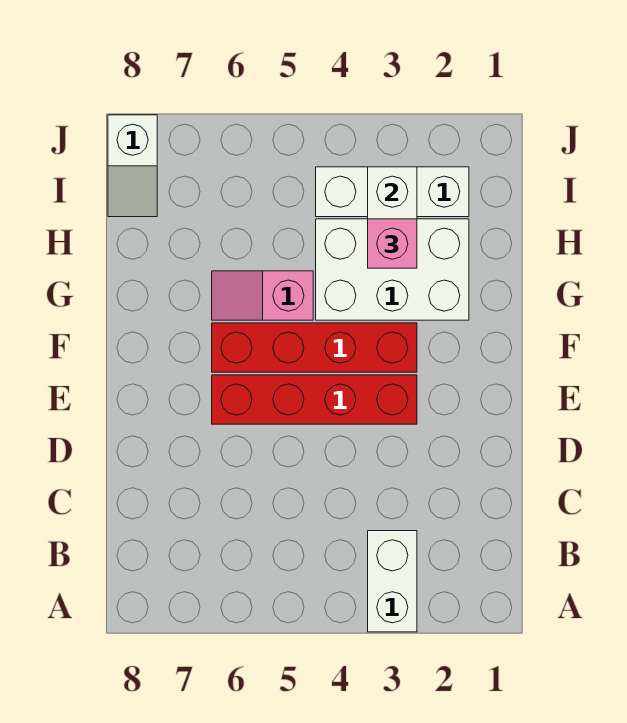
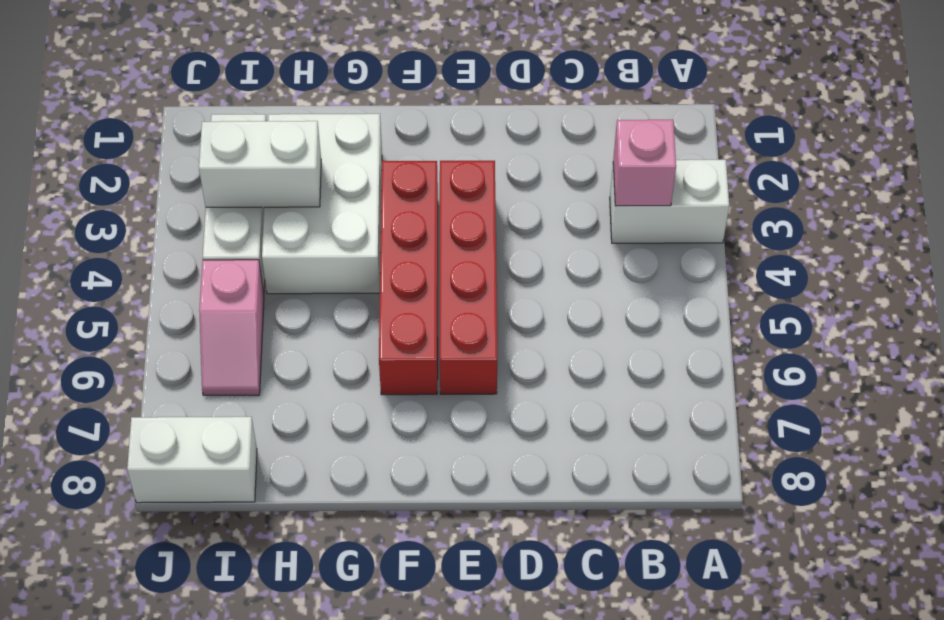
pink slope G5:G6 level 1 top 5 -> pink slope I5:I6 level 1 top 5
pink brick H3 level 3 -> pink brick B3 level 2
white slope I8:J8 level 1 top J -> white brick I8:J8 level 1

